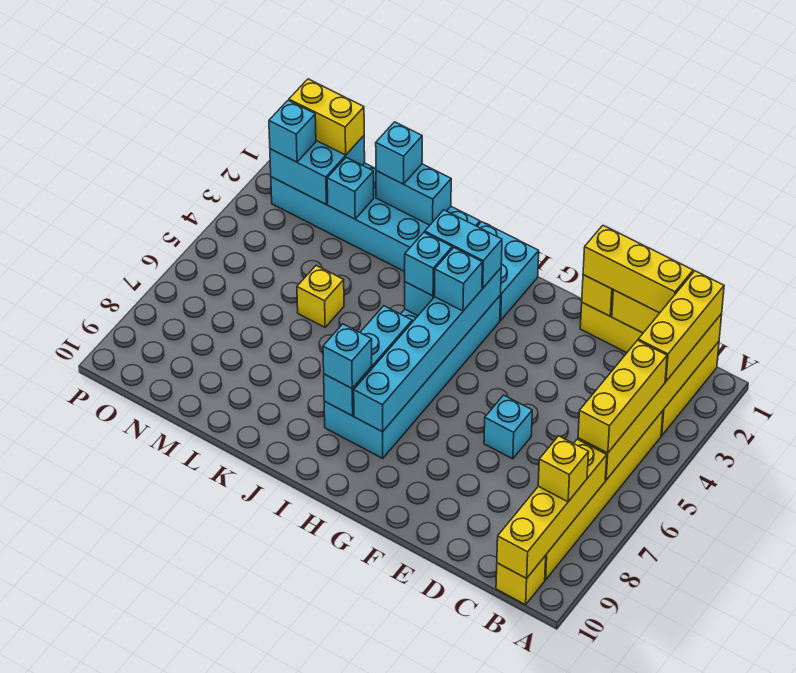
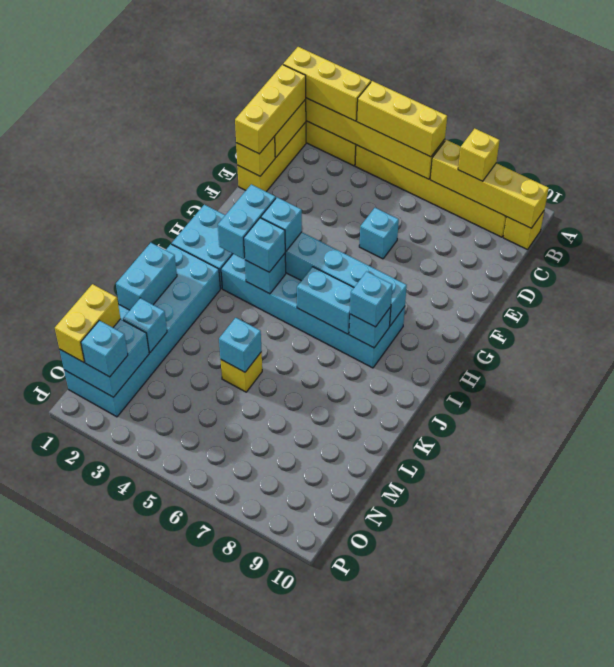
cyan brick L1 level 3 -> cyan brick L5 level 2

